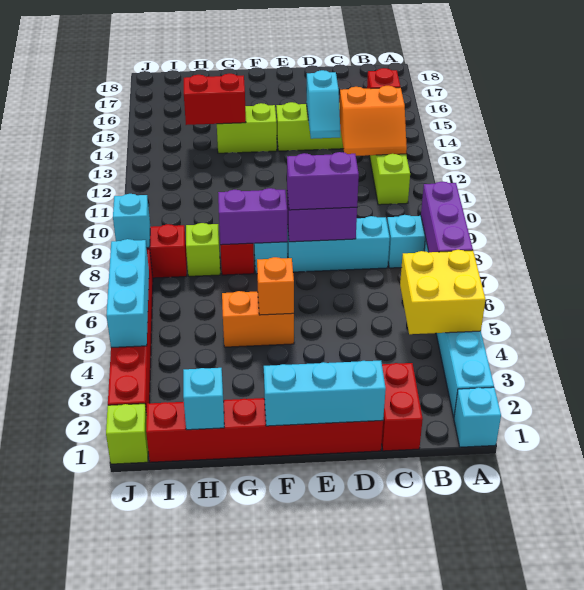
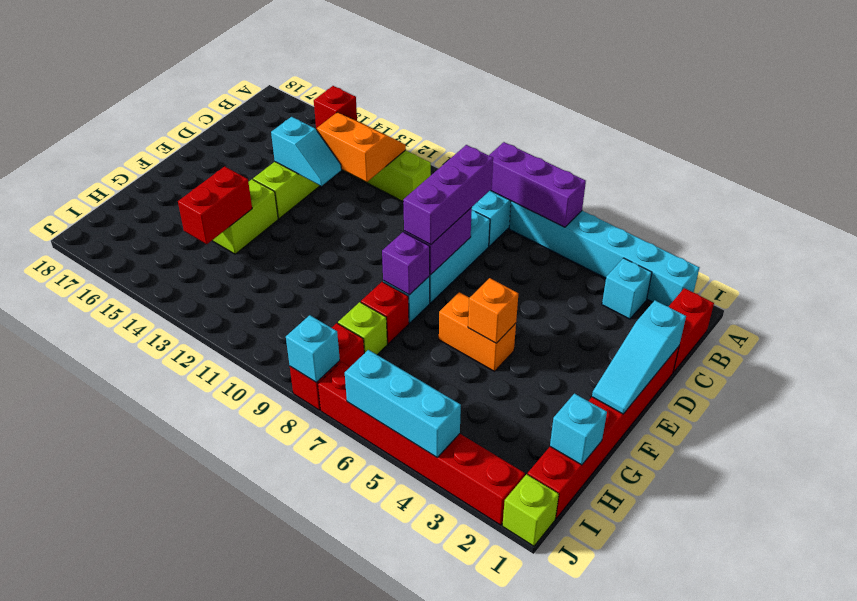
cyan brick A1 level 1 -> cyan brick B3 level 1
yellow brick A4:B5 level 2 -> none
orange slope B12:C13 level 2 top 13 -> orange slope B12:C13 level 2 top C
red brick C1:C2 level 1 -> red brick B1:C1 level 1
cyan brick D1:F1 level 2 -> cyan slope D1:F1 level 2 top D
purple brick D8:E8 level 3 -> purple brick C8:E8 level 3
orange brick F5:G5 level 1 -> orange brick F5:F6 level 1
purple brick F8:G8 level 2 -> purple brick F8 level 2

